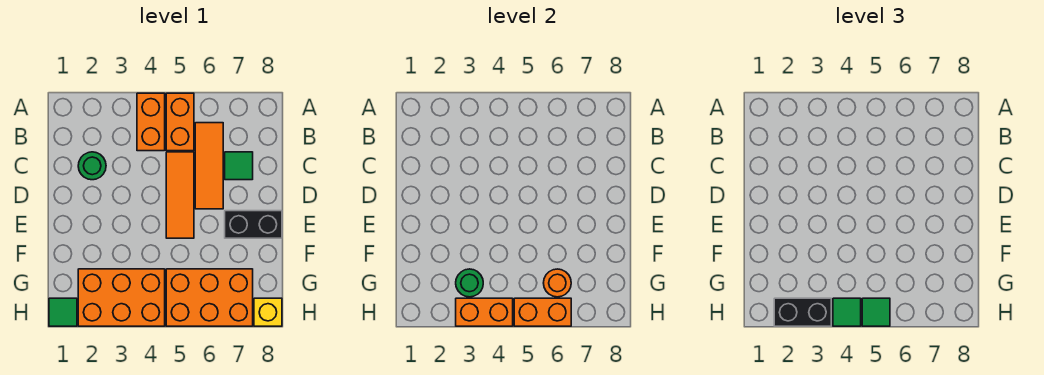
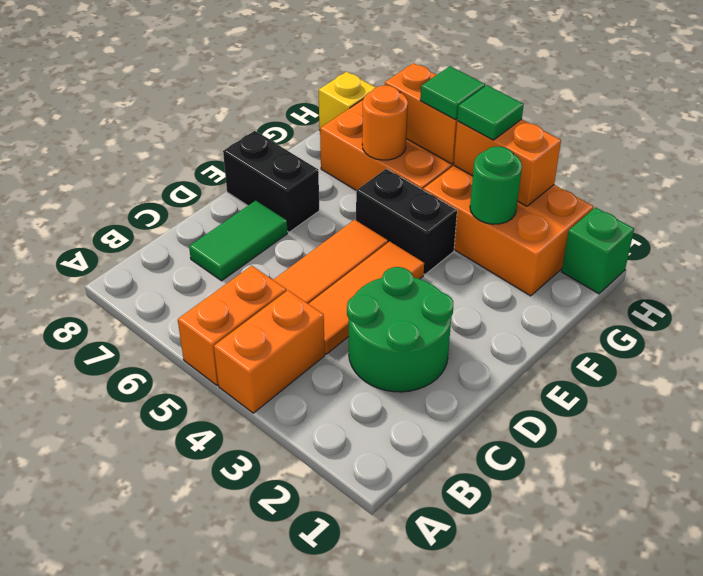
orange tile B6:D6 level 1 -> orange tile C4:E4 level 1
green round brick C2 level 1 -> green round brick C2:D3 level 1
green tile C7 level 1 -> green tile C7:D7 level 1
green tile H1 level 1 -> green brick H1 level 1
black brick H2:H3 level 3 -> black brick F4:F5 level 1

